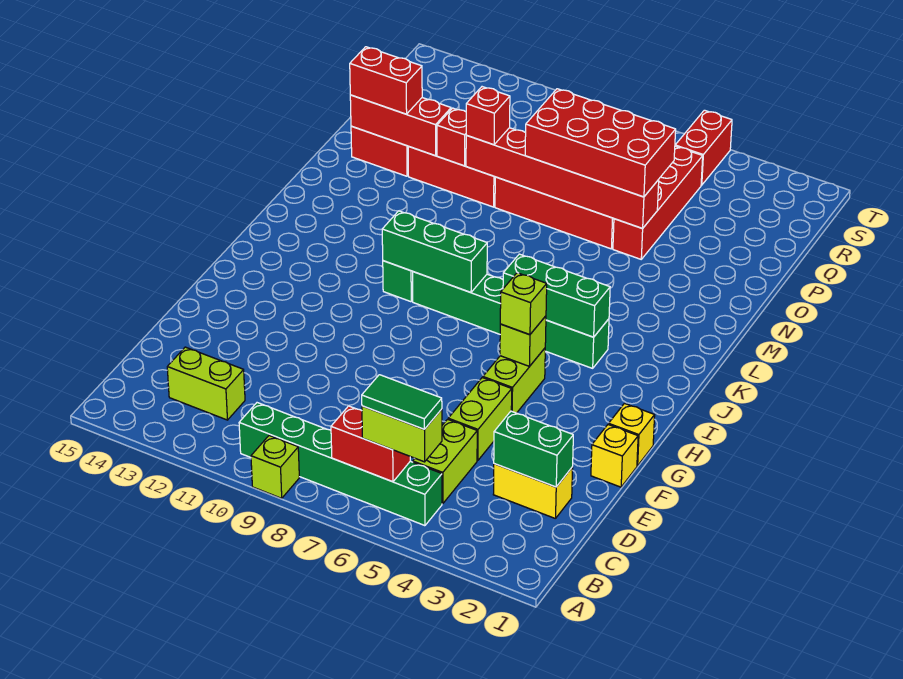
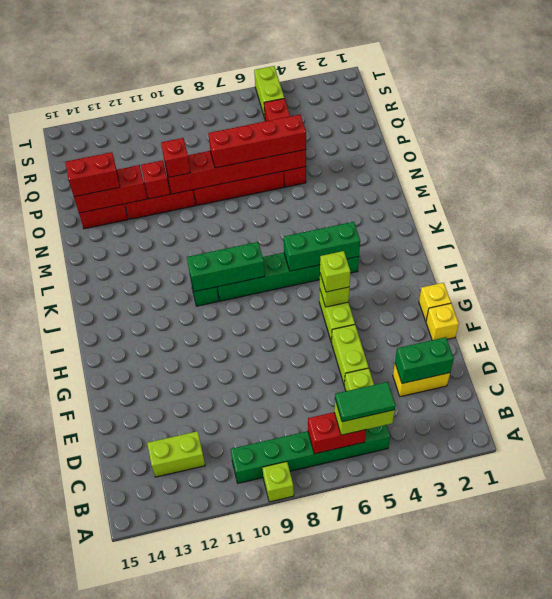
red brick O5:P8 level 3 -> red brick O5:O8 level 3
red brick S5:T5 level 1 -> lime brick S5:T5 level 1

